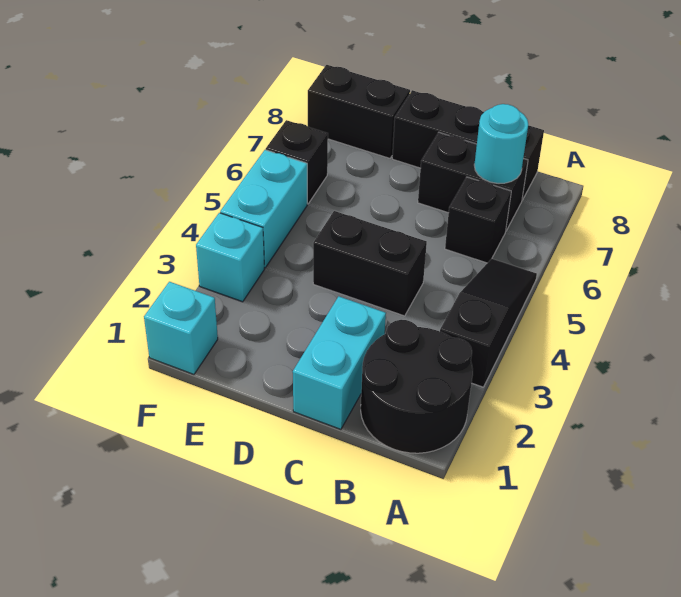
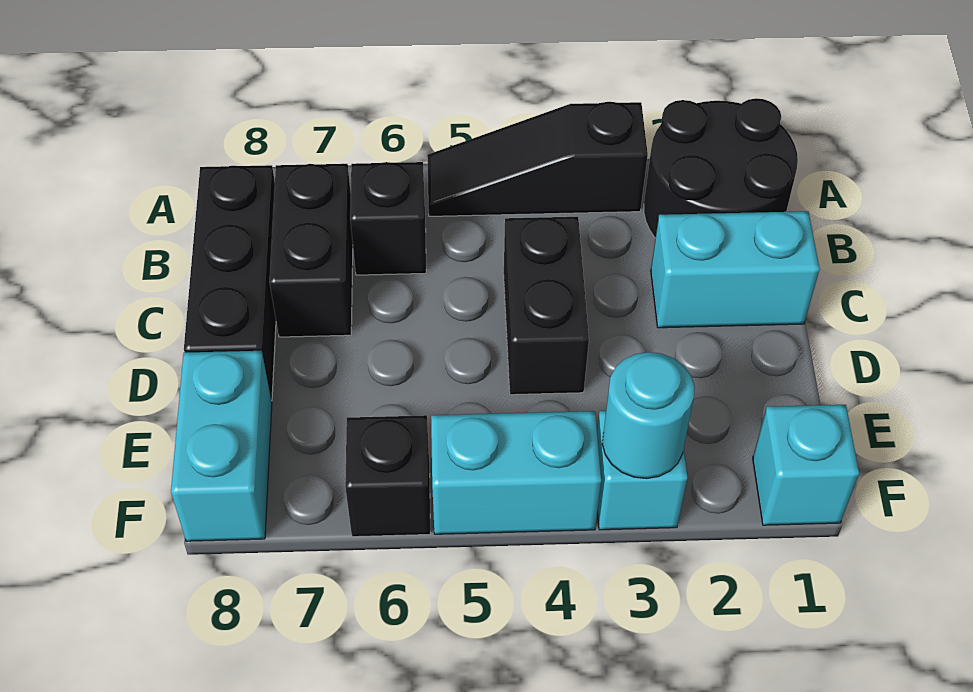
cyan round brick B7 level 2 -> cyan round brick F3 level 2
black brick E8:F8 level 1 -> cyan brick E8:F8 level 1

